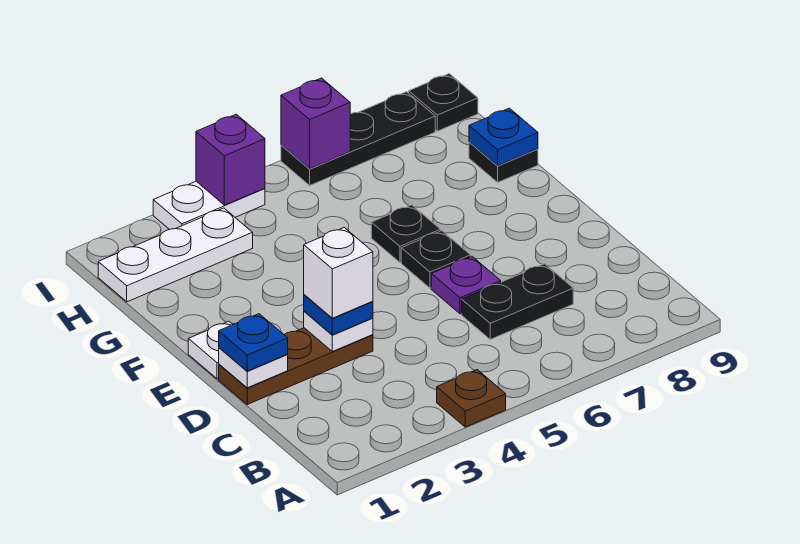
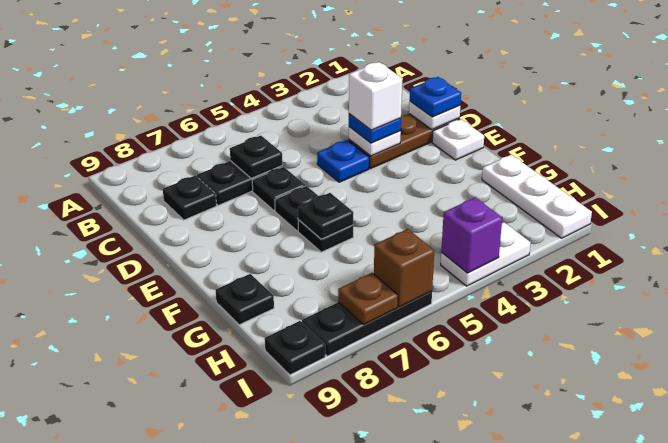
brown plate A4 level 1 -> brown plate I7 level 2
none -> black plate C6 level 2
none -> black plate C8 level 1
purple plate D6 level 1 -> black plate D6 level 1
none -> black plate F6 level 2
blue plate G9 level 2 -> blue plate D4 level 1
white plate H1:H3 level 1 -> white plate G1:I1 level 1
purple brick I6 level 2 -> brown brick I6 level 2

